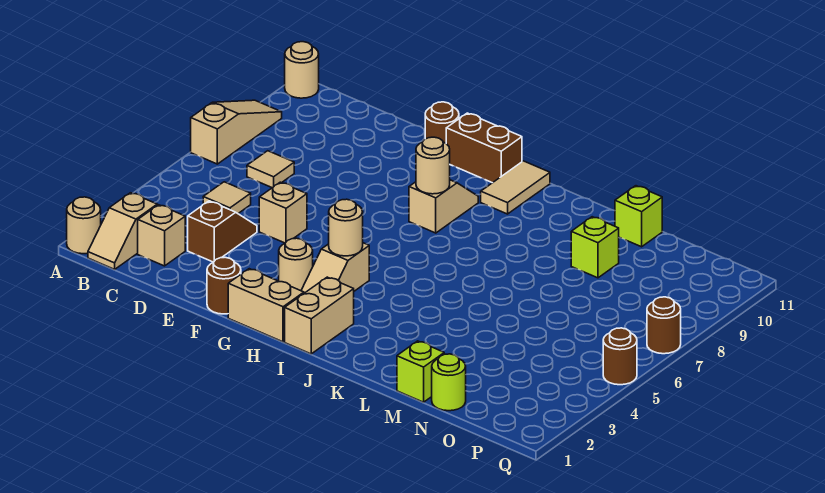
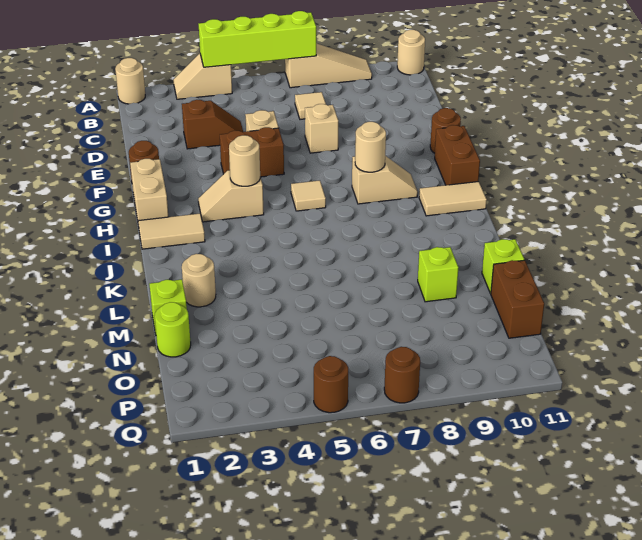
none -> lime brick A4:A7 level 2
tan slope B1:B2 level 1 top 2 -> tan slope A3:A4 level 1 top 4
tan brick C2 level 1 -> tan brick E7 level 1
tan tile C5 level 1 -> tan tile H6 level 1
none -> brown brick F4:F5 level 1
tan round brick G3 level 1 -> tan round brick L2 level 1
tan brick I1:I2 level 1 -> tan tile I1:I2 level 1
none -> brown brick N11:O11 level 1

